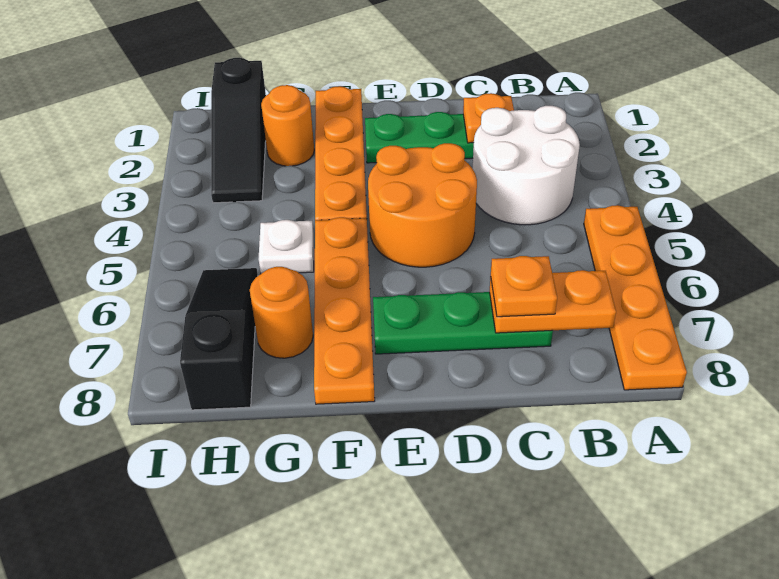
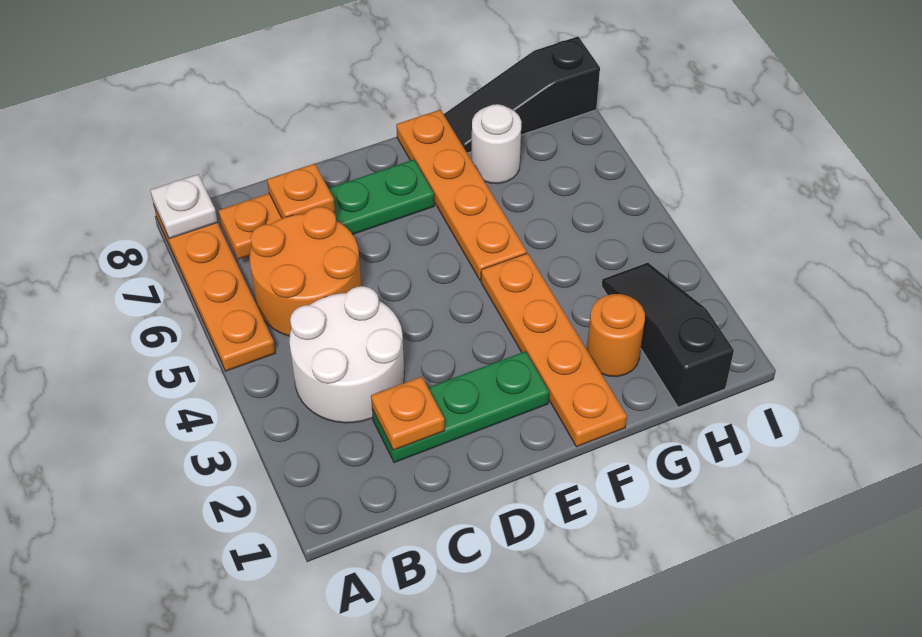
orange round brick D4:E5 level 1 -> orange round brick B5:C6 level 1
white plate G5 level 1 -> white plate A8 level 2
orange round brick G7 level 1 -> white round brick G7 level 1
black slope H6:H8 level 1 top 8 -> black slope G8:I8 level 1 top I

